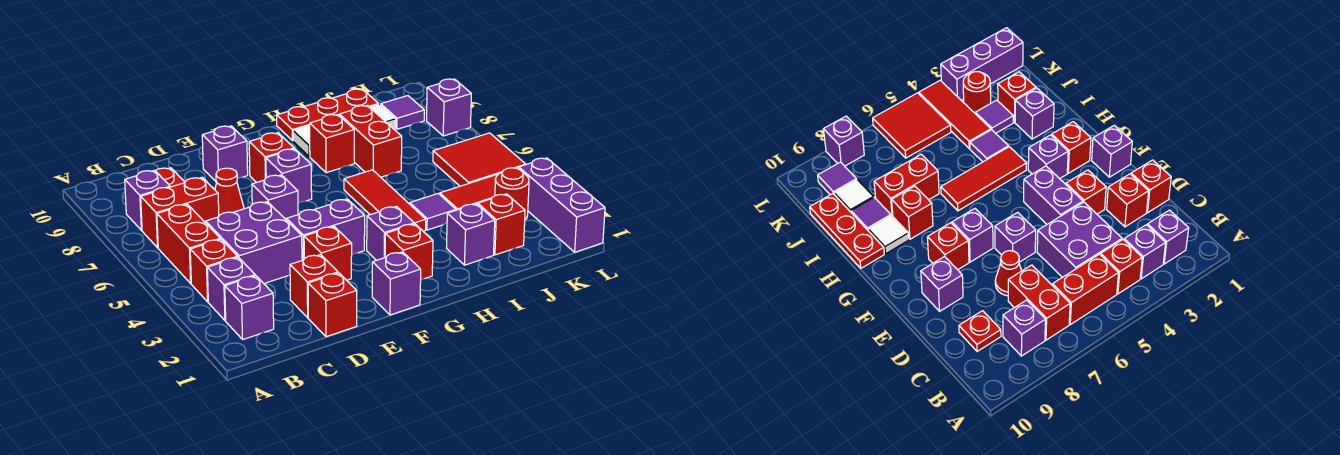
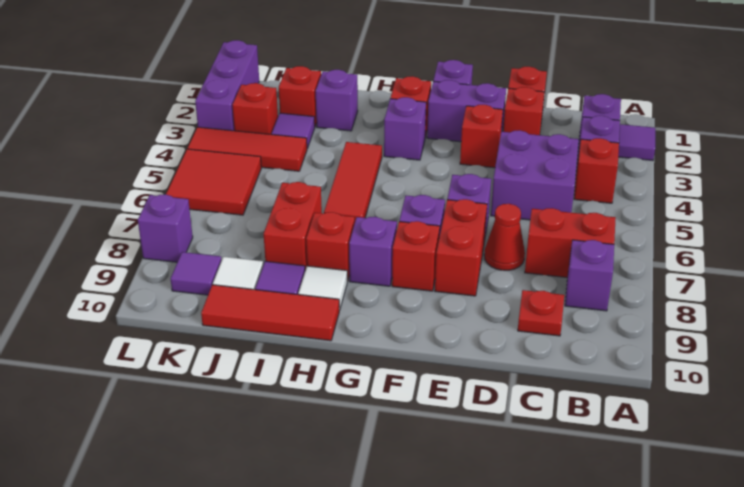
red brick B5:B6 level 1 -> red brick E7:E8 level 1
purple brick E4:F4 level 1 -> purple brick E2:F2 level 1
purple brick E9 level 1 -> purple brick G8 level 1
red plate H10:J10 level 1 -> red tile H10:J10 level 1
purple tile I4 level 1 -> purple tile A2 level 1
red round brick K3 level 1 -> red brick K3 level 1

